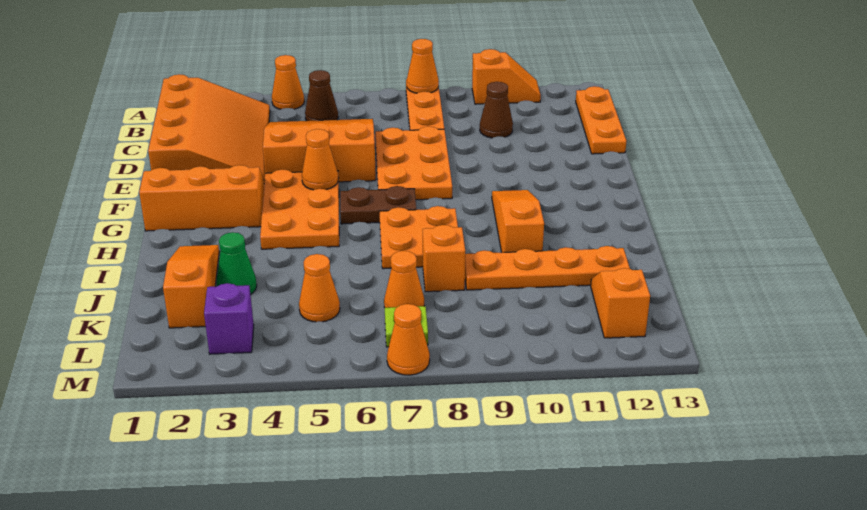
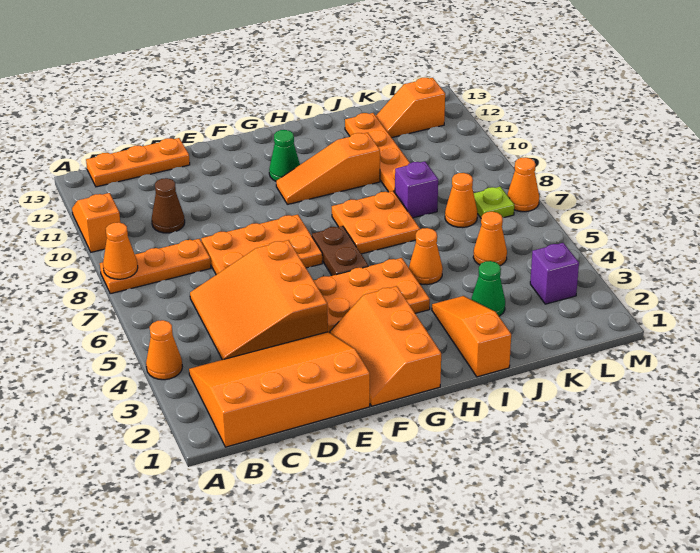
brown cone B5 level 1 -> none
orange cone F5 level 2 -> orange cone I5 level 1
none -> green cone G11 level 1
orange slope I2:K2 level 1 top K -> orange slope I1:I3 level 1 top 1
orange brick J8 level 1 -> purple brick J8 level 1

